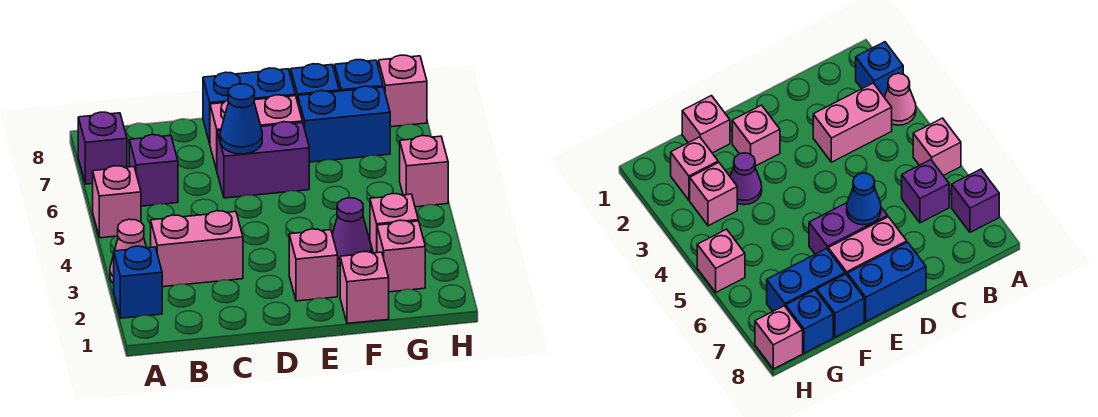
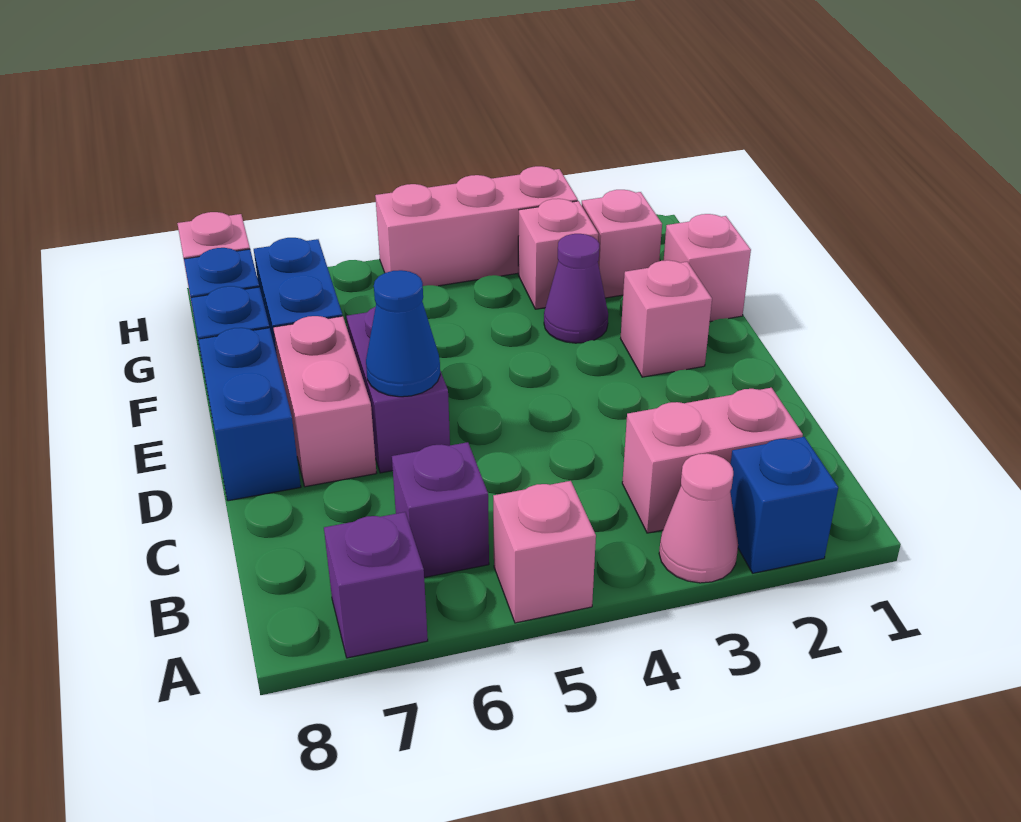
pink brick B3:C3 level 1 -> pink brick B2:B3 level 1
pink brick H5 level 1 -> pink brick H3:H5 level 1

